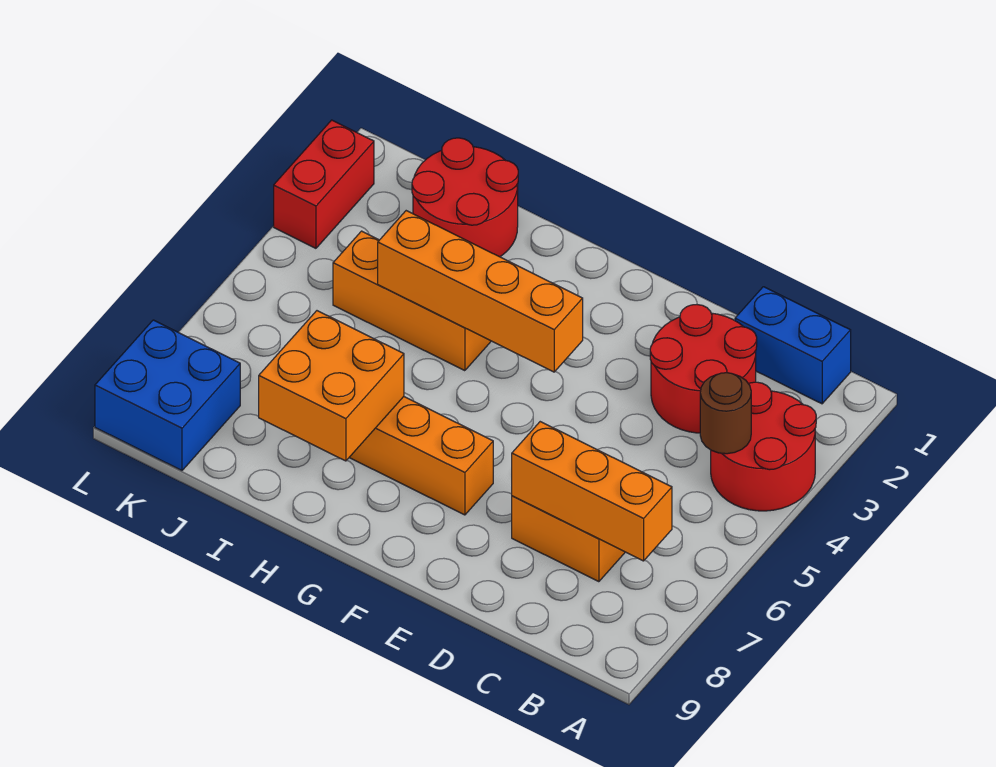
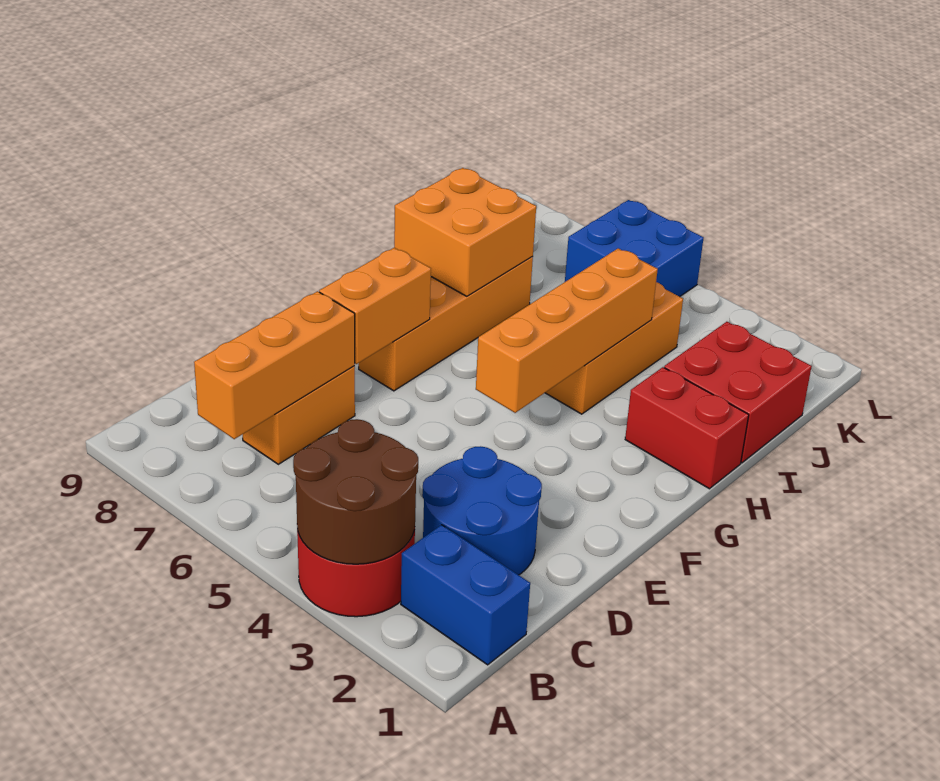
blue brick B1:C1 level 1 -> blue brick B1:B2 level 1
brown round brick B4 level 2 -> brown round brick A3:B4 level 2
red round brick C2:D3 level 1 -> blue round brick C2:D3 level 1
none -> orange brick E7:F7 level 2
red round brick I1:J2 level 1 -> red brick I1:J2 level 1
blue brick K8:L9 level 1 -> blue brick K5:L6 level 1
red brick L2:L3 level 1 -> red brick H1:H2 level 1

